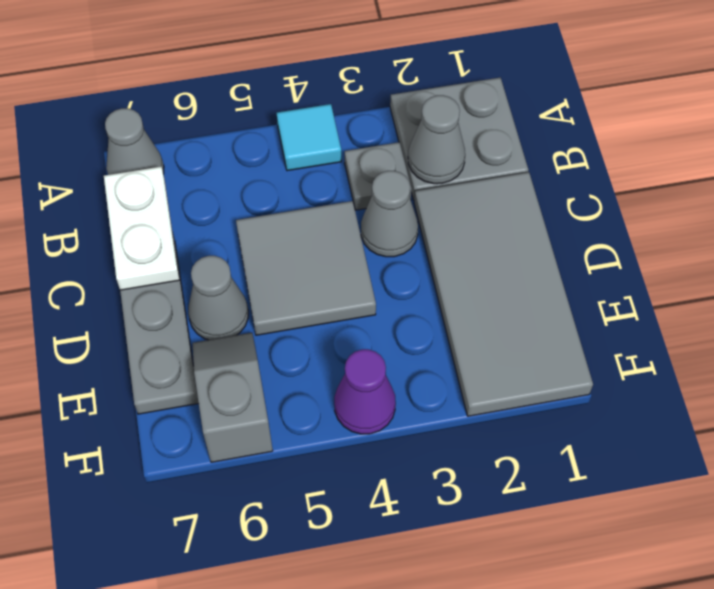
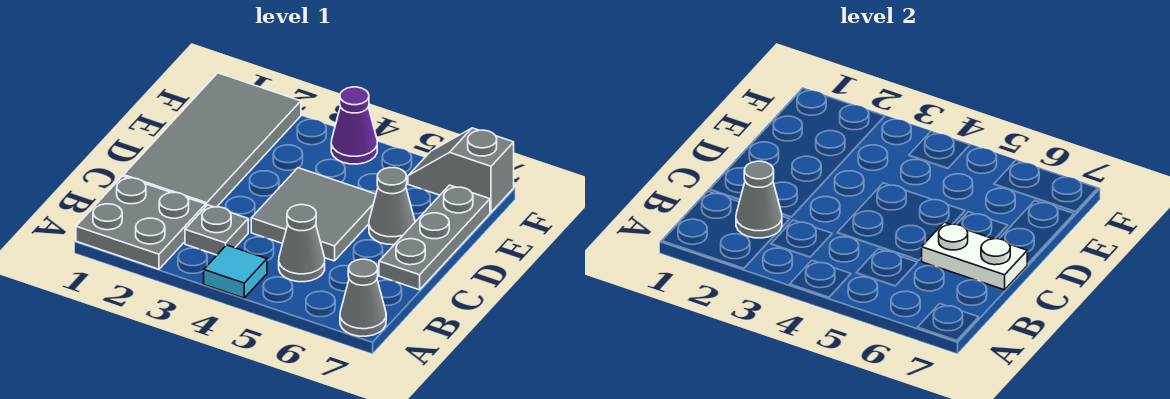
white plate B7:C7 level 2 -> white plate C6:C7 level 2
grey cone C3 level 1 -> grey cone B5 level 1
grey slope E6:F6 level 1 top F -> grey slope F6:F7 level 1 top 7

